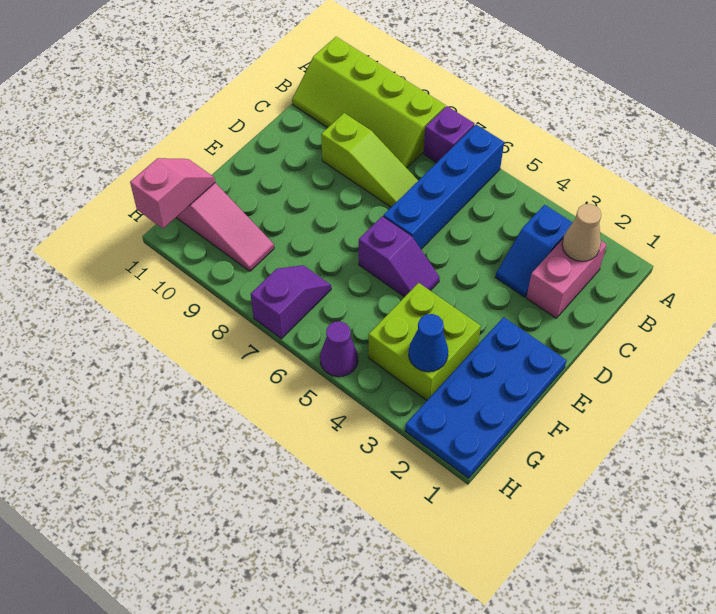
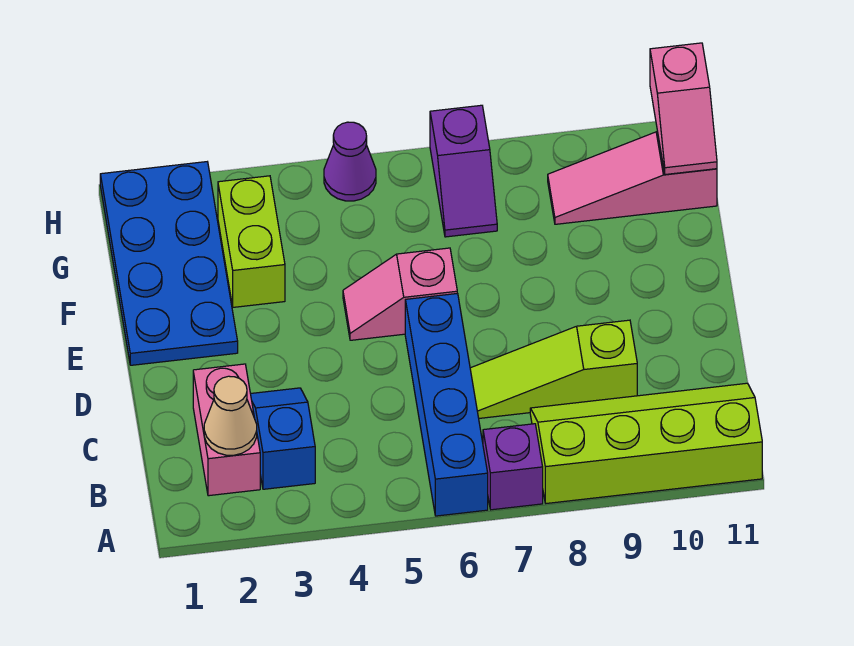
purple slope E5:E6 level 1 top 6 -> pink slope E5:E6 level 1 top 6
lime brick F3:G4 level 1 -> lime brick F3:G3 level 1
blue cone G3 level 2 -> none

